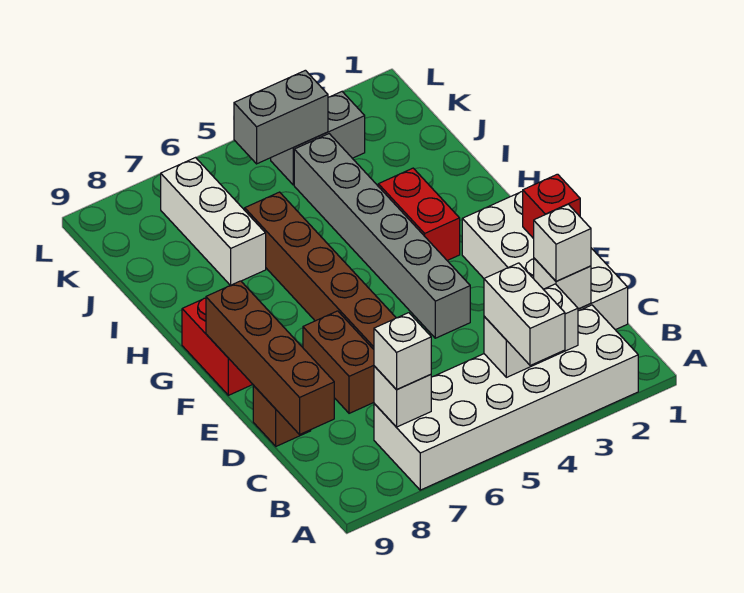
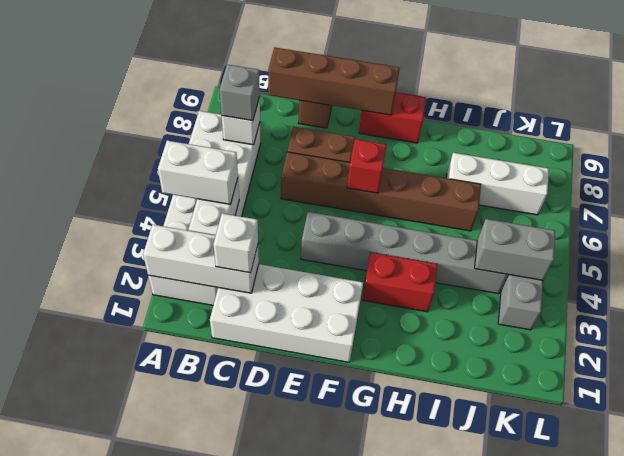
white brick B7 level 3 -> grey brick B7 level 3
white brick C2 level 2 -> white brick A2:C2 level 2
red brick E1 level 2 -> red brick F6 level 2
grey brick K4:K5 level 2 -> grey brick J4:K4 level 2

